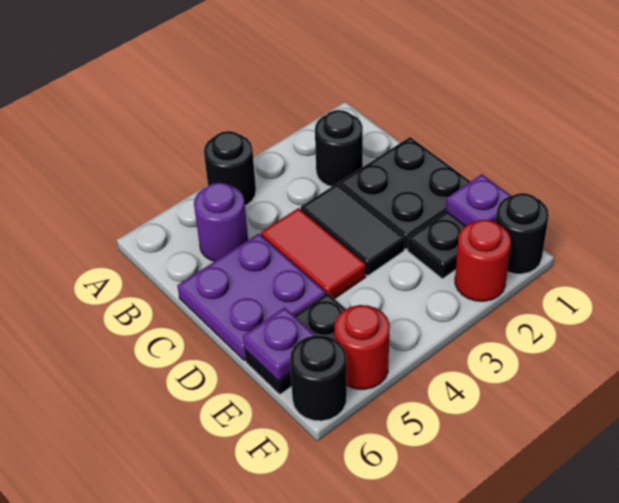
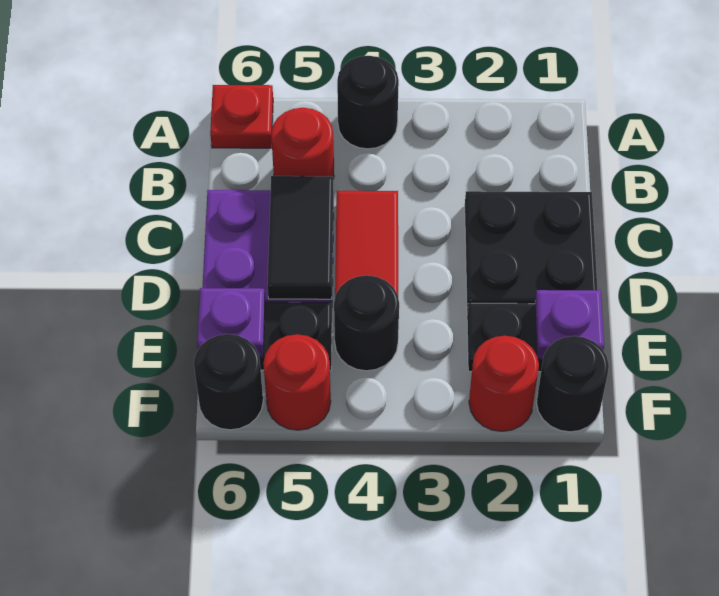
none -> red plate A6 level 1
black round brick B2 level 1 -> black round brick E4 level 1
purple round brick B5 level 1 -> red round brick B5 level 1
black tile C3:D3 level 1 -> black tile C5:D5 level 2

